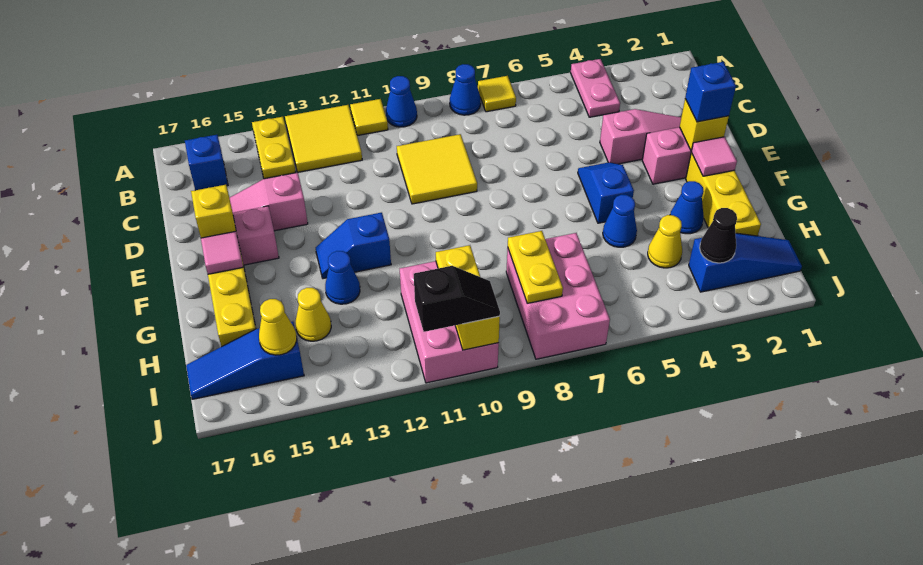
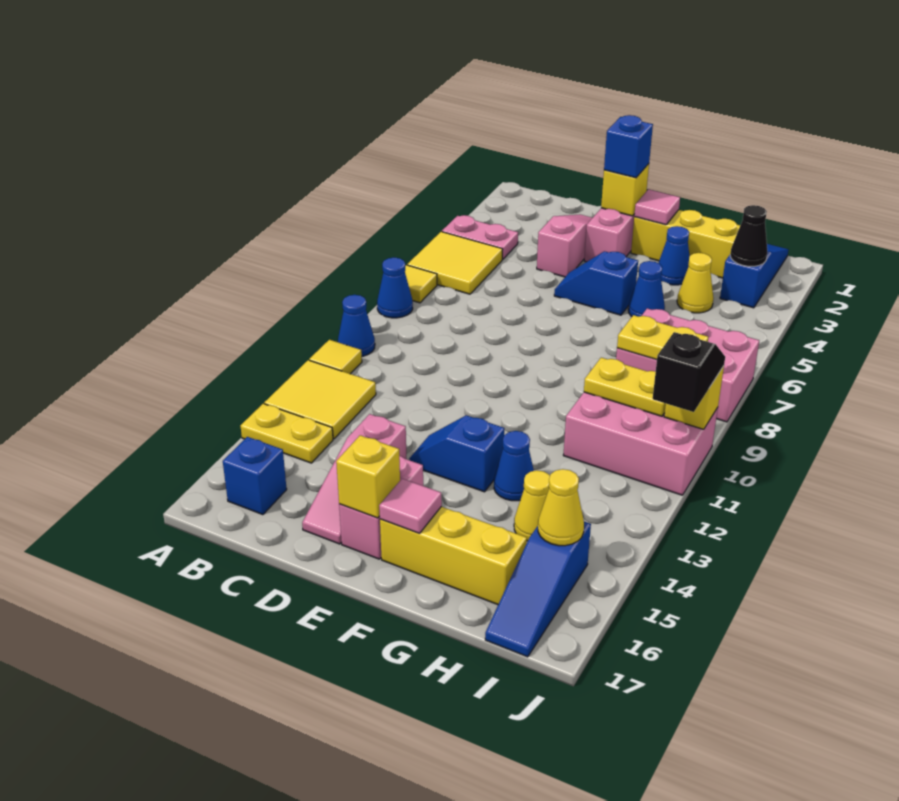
yellow tile C9:D10 level 1 -> yellow tile A5:B6 level 1
blue slope F12:F13 level 1 top 12 -> blue slope E13:F13 level 1 top F

